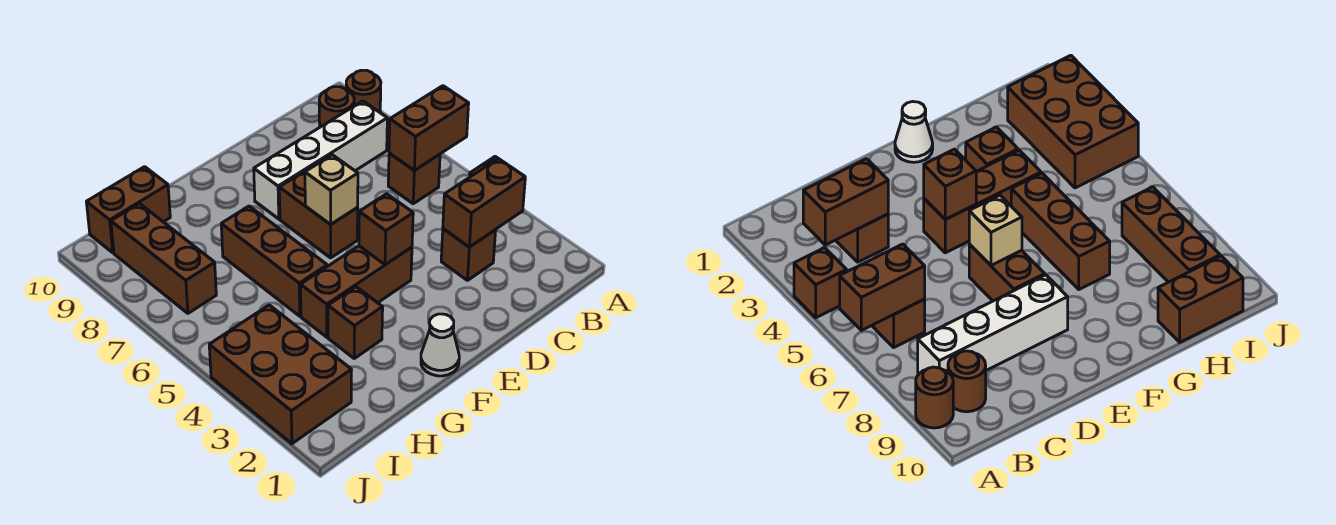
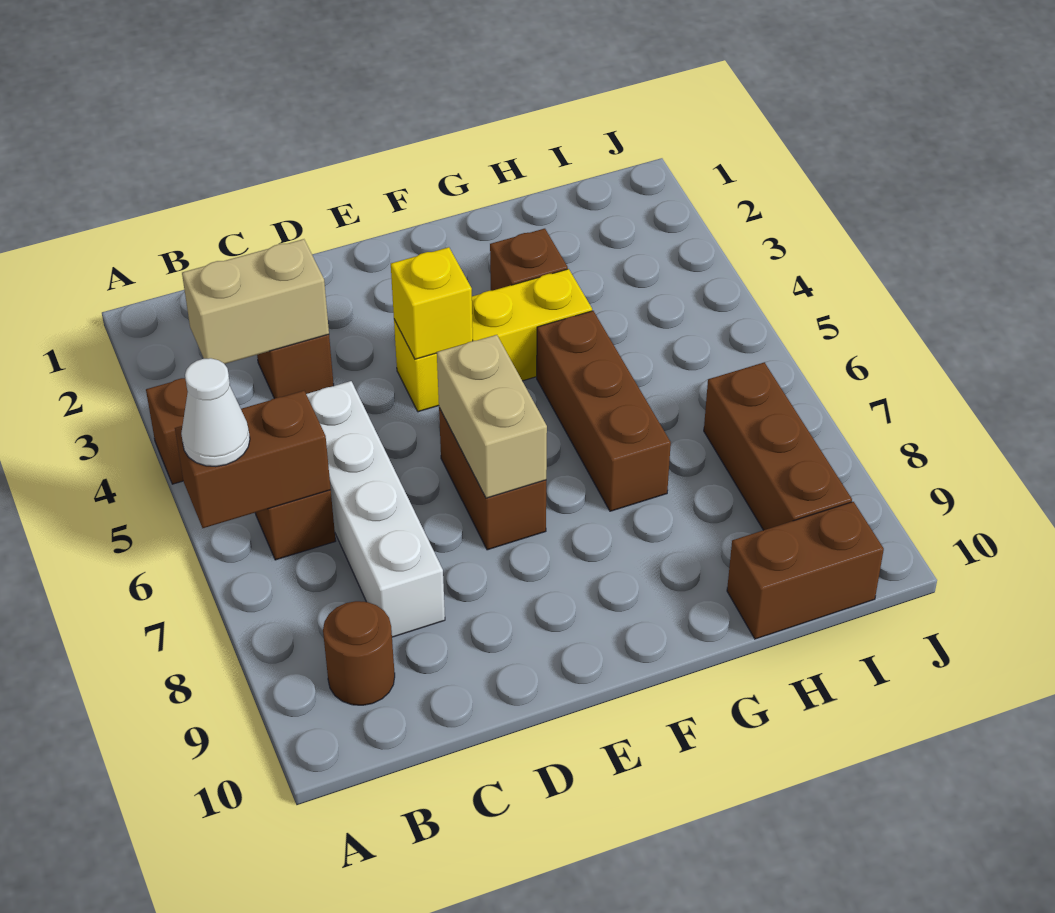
brown round brick A9 level 1 -> none
brown brick B3:C3 level 2 -> tan brick B3:C3 level 2
white brick B8:E8 level 1 -> white brick C5:C8 level 1
brown brick E4:G4 level 1 -> yellow brick E4:G4 level 1
brown brick E4 level 2 -> yellow brick E4 level 2
tan brick E6 level 2 -> tan brick E6:E7 level 2
white cone F1 level 1 -> white cone A6 level 3
brown brick I2:J4 level 1 -> none

